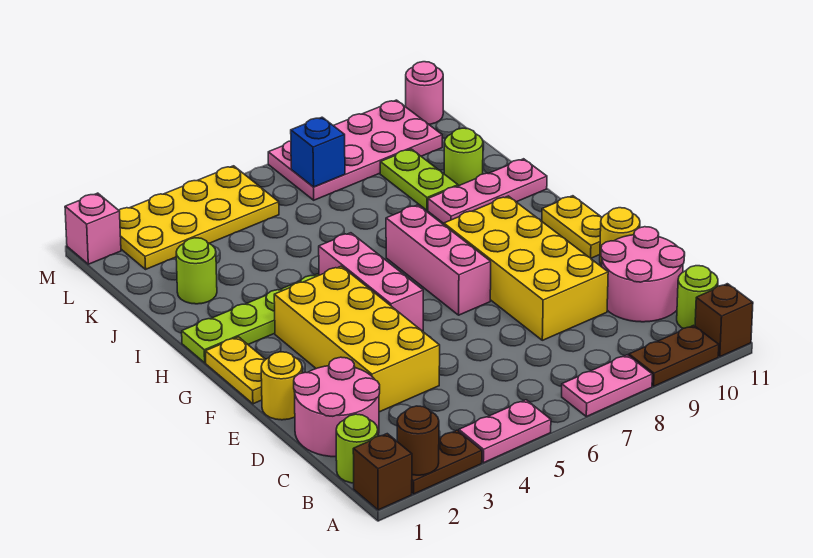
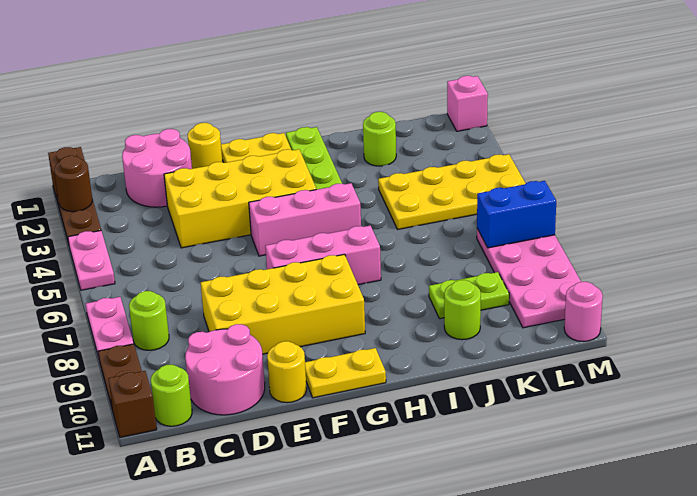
lime round brick B1 level 1 -> lime round brick B8 level 1
pink plate I9:I11 level 1 -> none
yellow plate L2:M5 level 1 -> yellow plate J4:M5 level 1
blue brick L7 level 2 -> blue brick L7:M7 level 2

